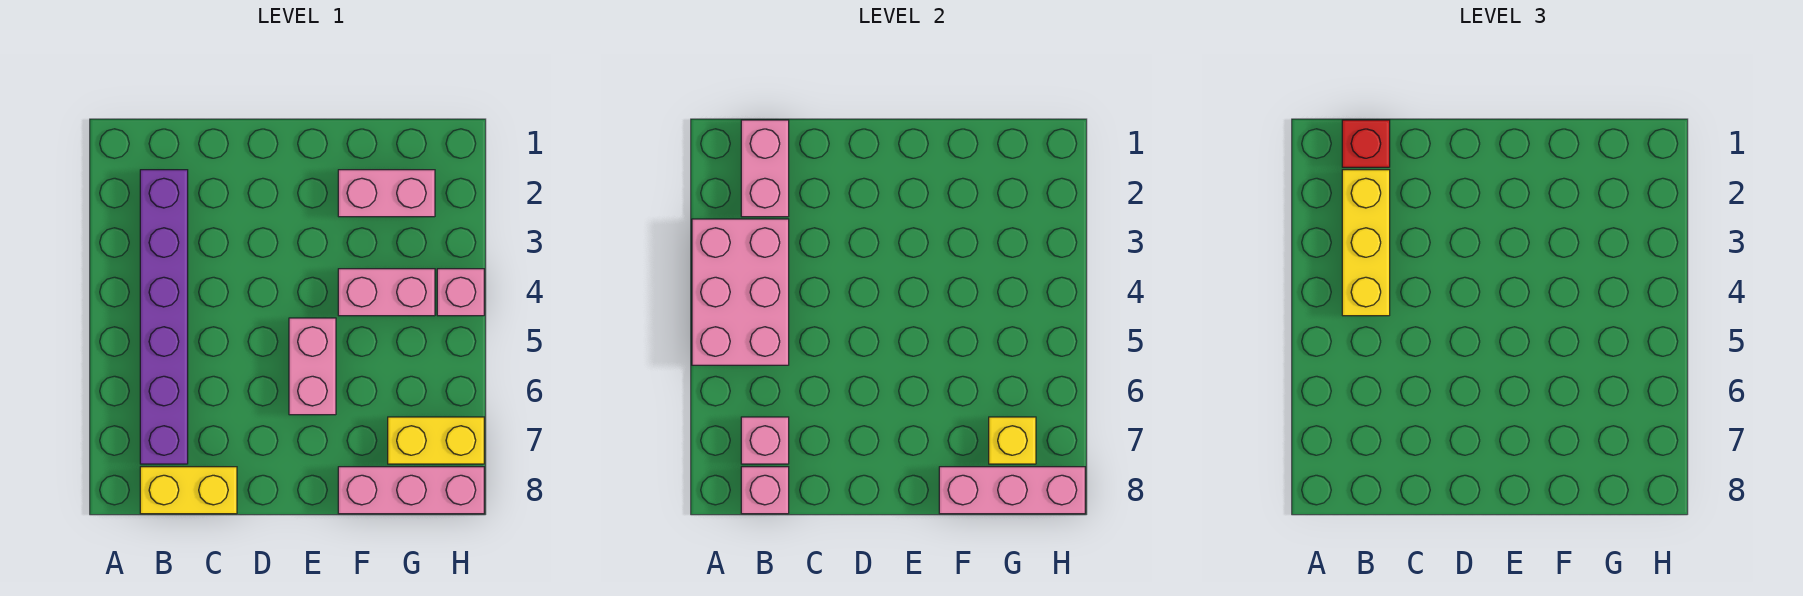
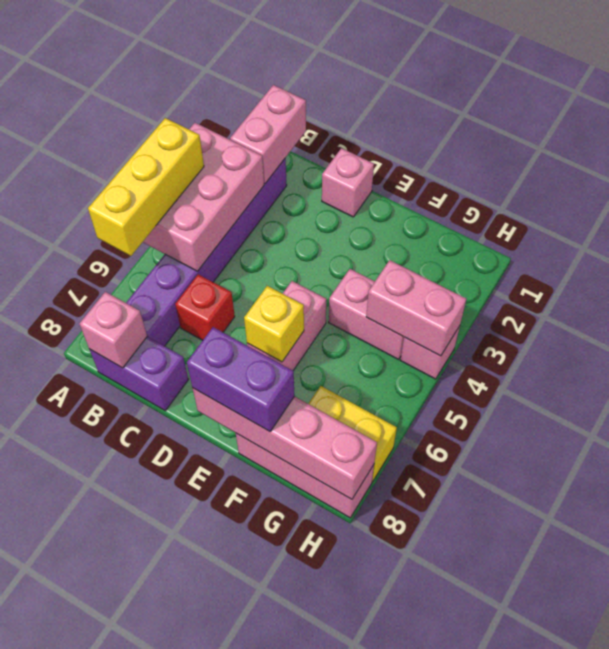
red brick B1 level 3 -> red brick C6 level 1
yellow brick B2:B4 level 3 -> yellow brick A4:A6 level 3
pink brick B7 level 2 -> pink brick D1 level 1
yellow brick B8:C8 level 1 -> purple brick B8:C8 level 1
none -> purple brick E8:F8 level 3
pink brick F2:G2 level 1 -> pink brick G4:H4 level 2
pink brick F8:H8 level 2 -> pink brick E8:H8 level 2
yellow brick G7 level 2 -> yellow brick E6 level 2

